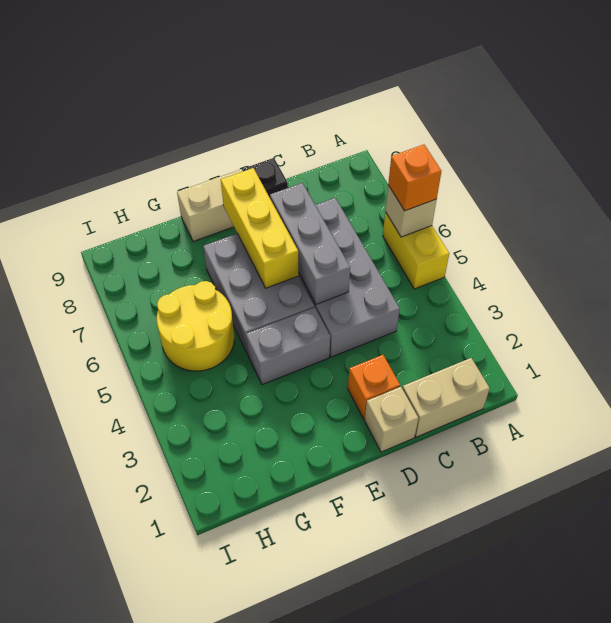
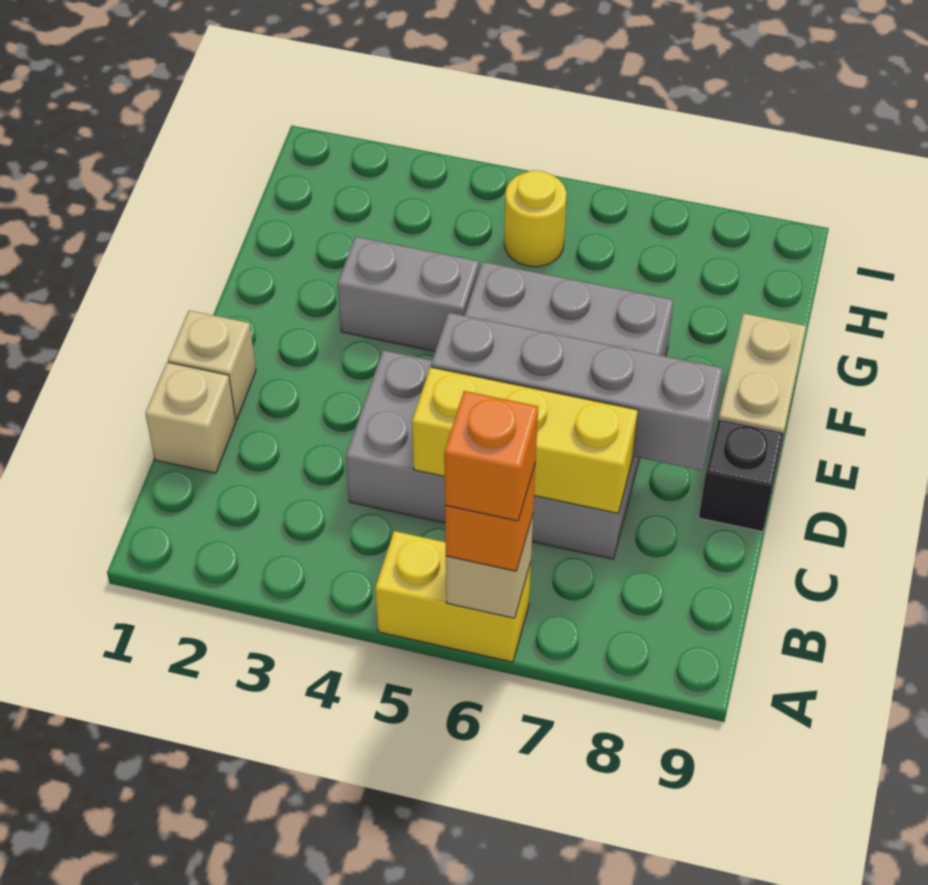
tan brick B1:C1 level 1 -> tan brick C1 level 1
orange brick D2 level 1 -> orange brick A6 level 4
grey brick D5:D7 level 2 -> grey brick D5:D8 level 2
grey brick E4:F4 level 1 -> grey brick F3:F4 level 1
yellow brick E6:E8 level 2 -> yellow brick C5:C7 level 2
yellow round brick G5:H6 level 1 -> yellow round brick H5 level 1

